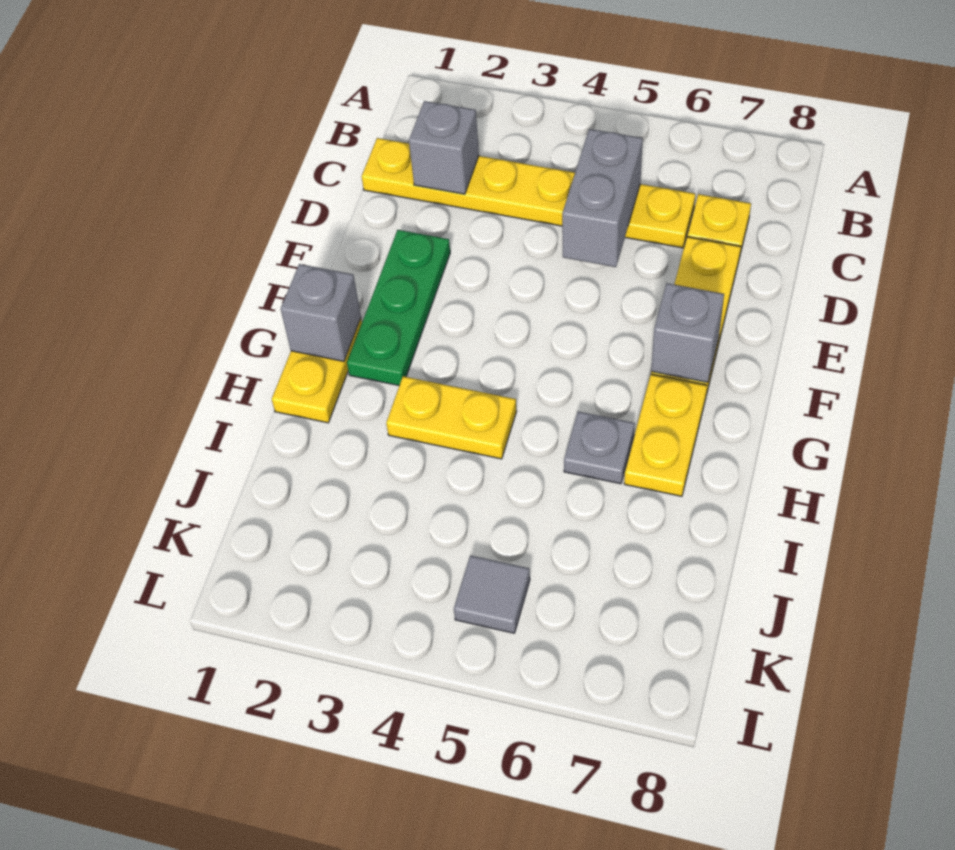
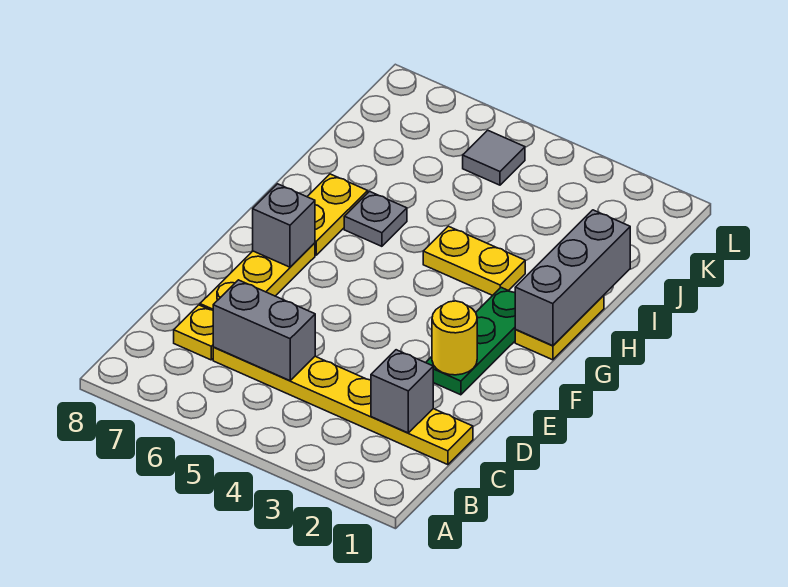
grey brick C5:D5 level 2 -> grey brick C5:C6 level 2
none -> yellow round brick E2 level 2
grey brick G1 level 2 -> grey brick G1:I1 level 2

